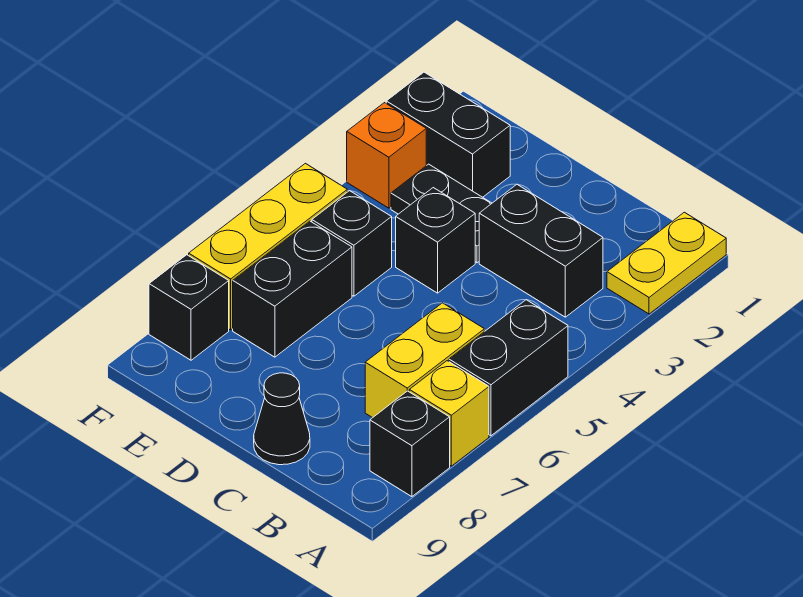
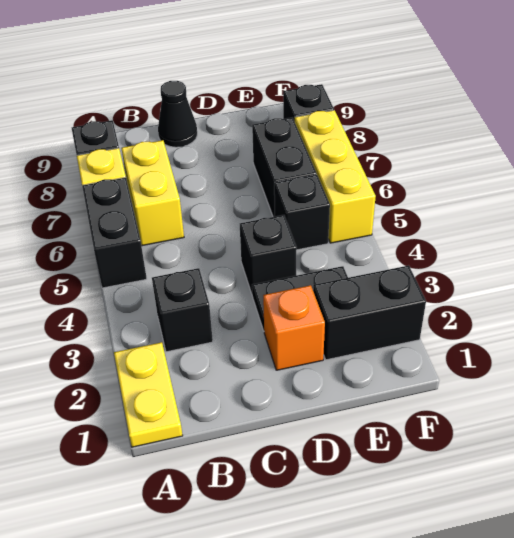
black brick B3:C3 level 1 -> black brick B3 level 1
orange brick F3 level 1 -> orange brick D2 level 1

